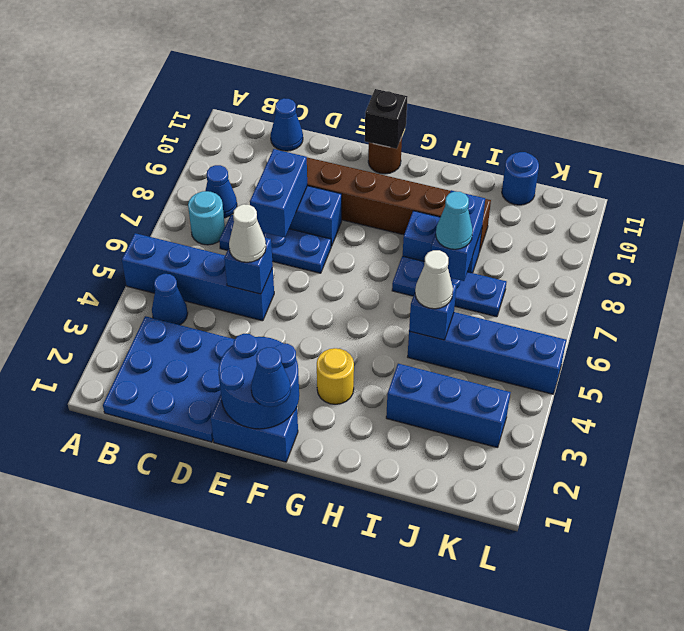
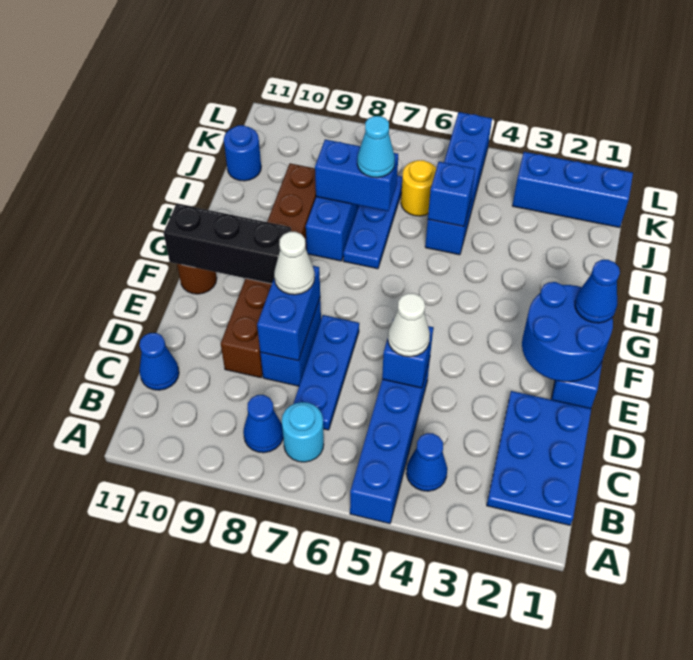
blue plate B1:D3 level 1 -> blue plate B1:D2 level 1
blue brick D7:D8 level 2 -> blue brick D8:E8 level 2
black brick F11 level 2 -> black brick F9:F11 level 2
yellow round brick G3 level 1 -> yellow round brick J6 level 1
blue brick I3:K3 level 1 -> blue brick K1:K3 level 1
white cone I5 level 3 -> white cone E8 level 3

